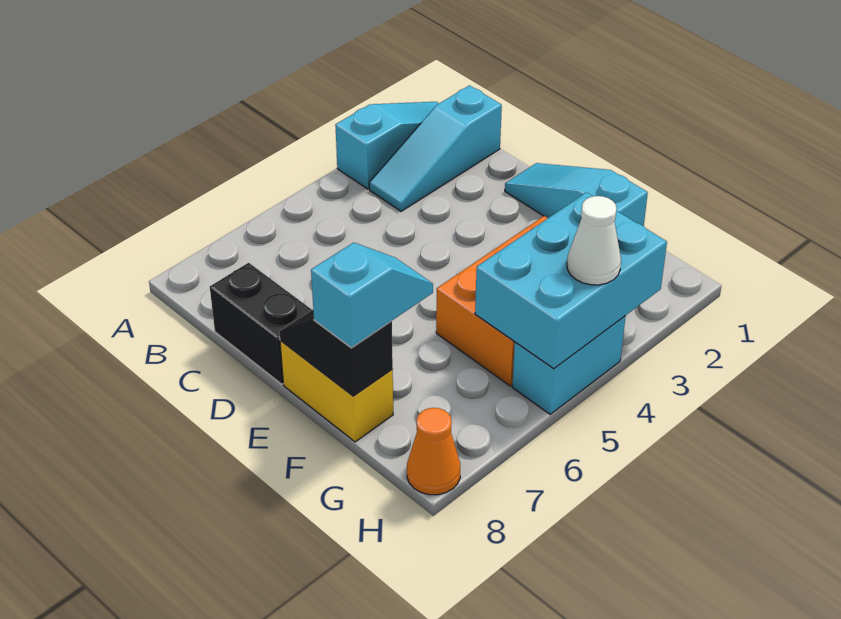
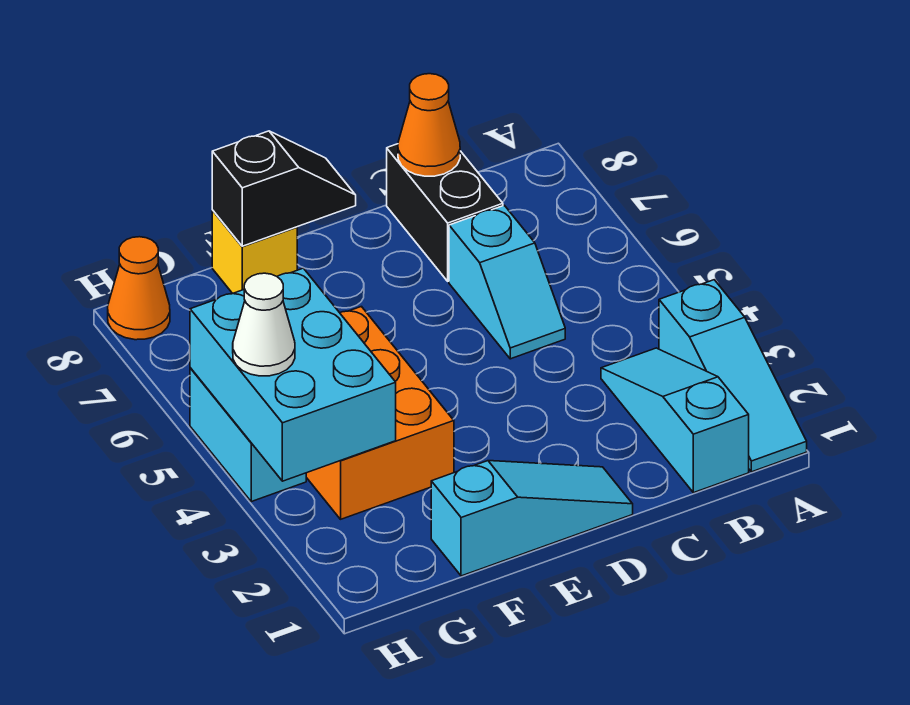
black brick C8:D8 level 1 -> black brick C7:C8 level 1
none -> orange cone C8 level 2
yellow brick E8:F8 level 1 -> yellow brick F8 level 1
cyan slope F7:F8 level 3 top 8 -> cyan slope C5:C6 level 1 top 6

